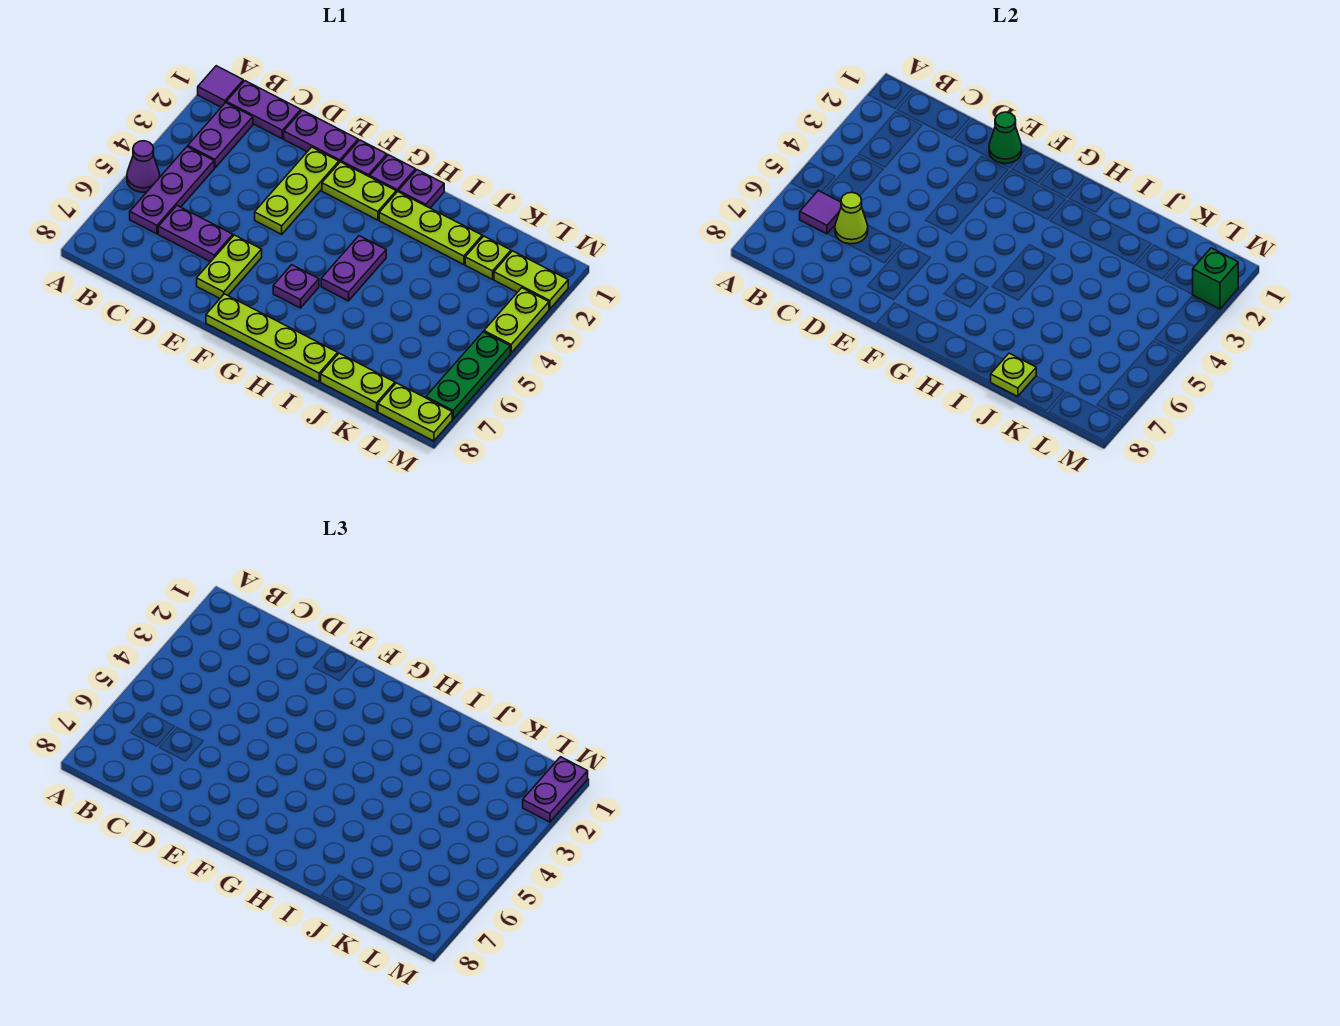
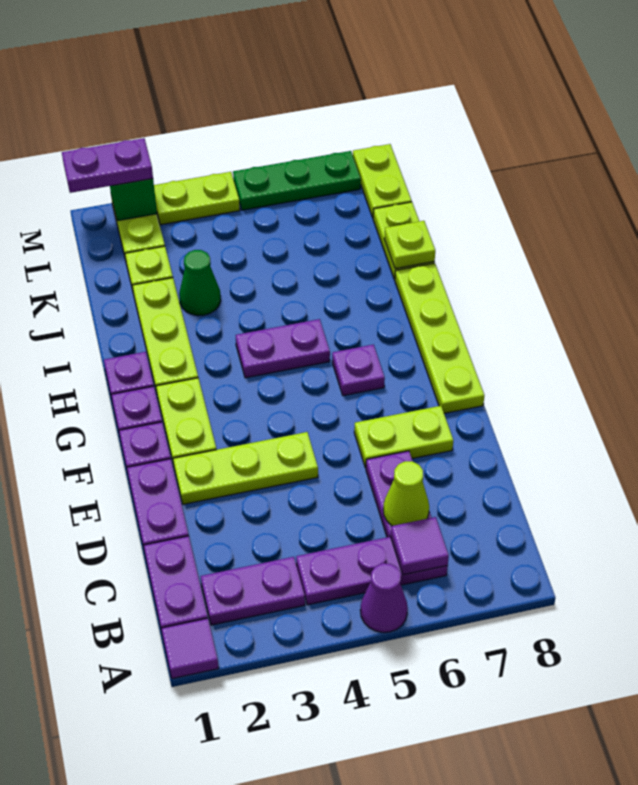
green cone E1 level 2 -> green cone J3 level 1

